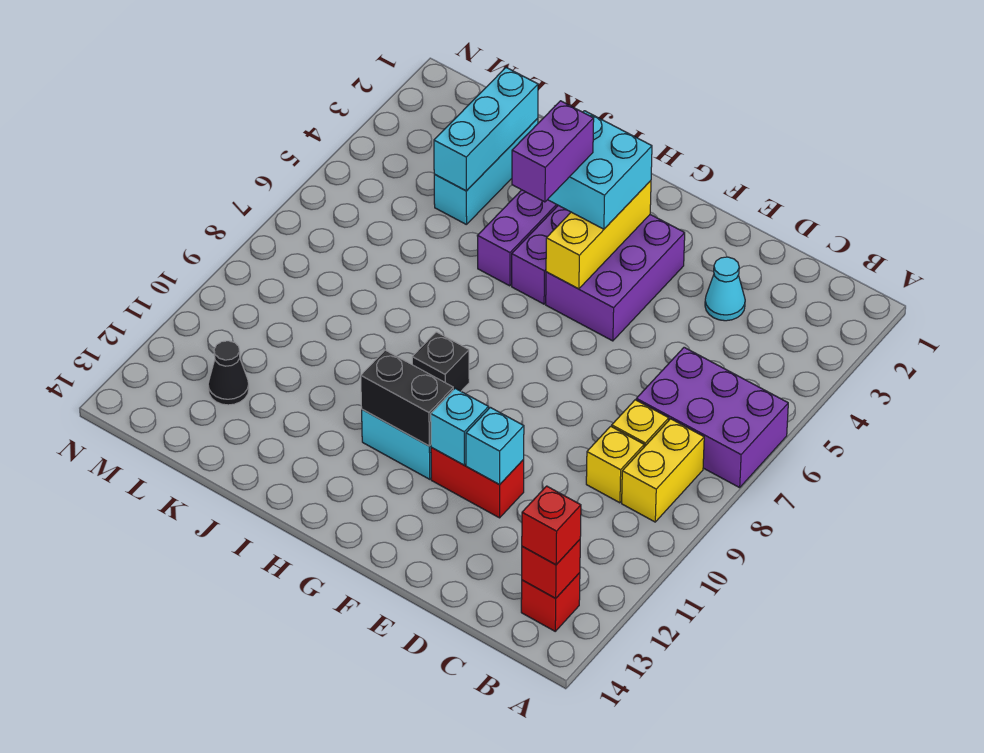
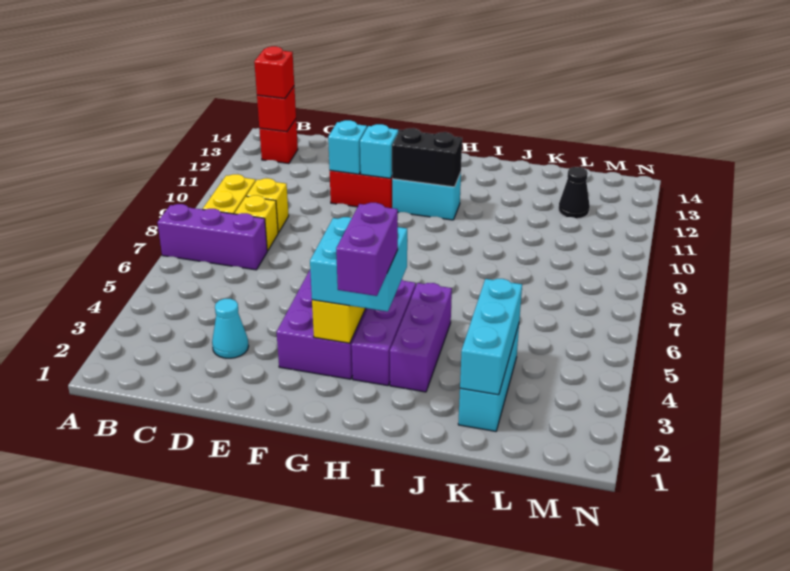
purple brick A6:C7 level 1 -> purple brick A7:C7 level 1
purple brick H4:H5 level 4 -> purple brick H2:H3 level 4
black brick H9 level 1 -> none

